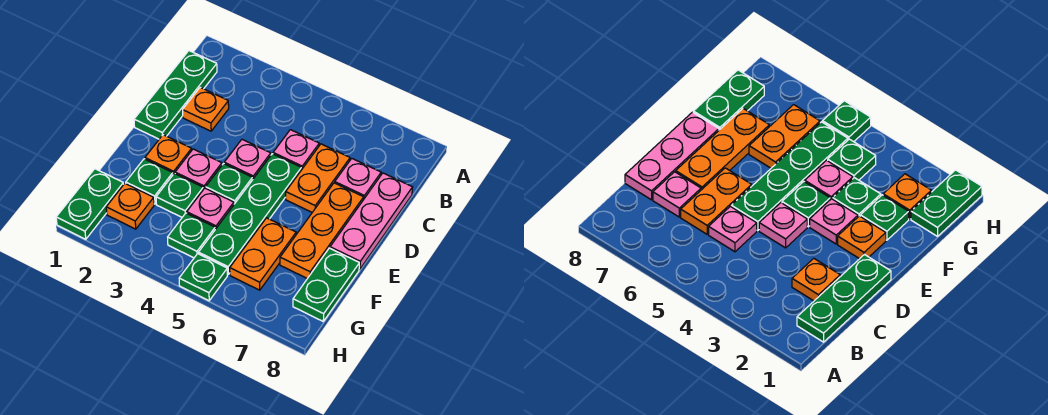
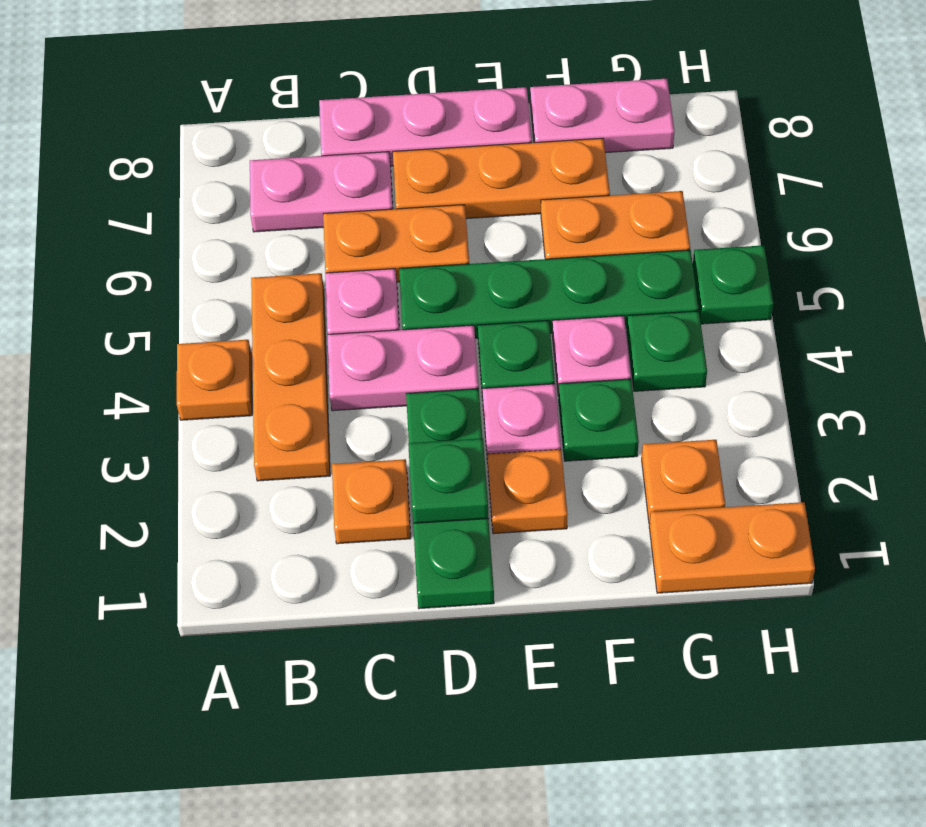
none -> orange plate A4 level 1
green plate B1:D1 level 1 -> green plate D1:D3 level 1
none -> orange plate B3:B5 level 1
pink plate C7 level 1 -> pink plate B7:C7 level 1
pink plate D4 level 1 -> pink plate C4:D4 level 1
green plate F2 level 1 -> green plate D2 level 2
green plate F8:G8 level 1 -> pink plate F8:G8 level 1
green plate G1:H1 level 1 -> orange plate G1:H1 level 1

